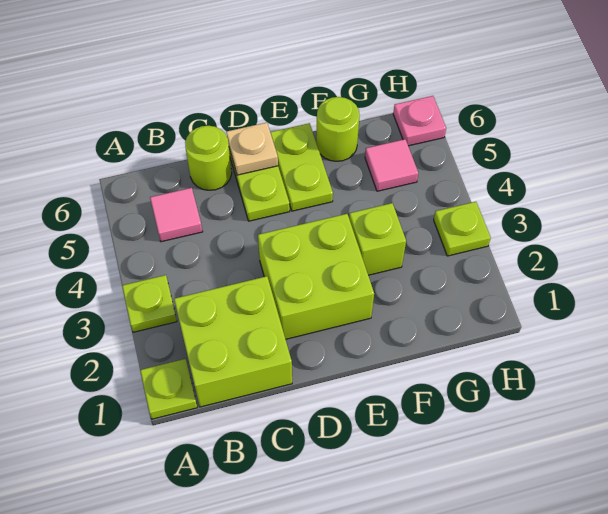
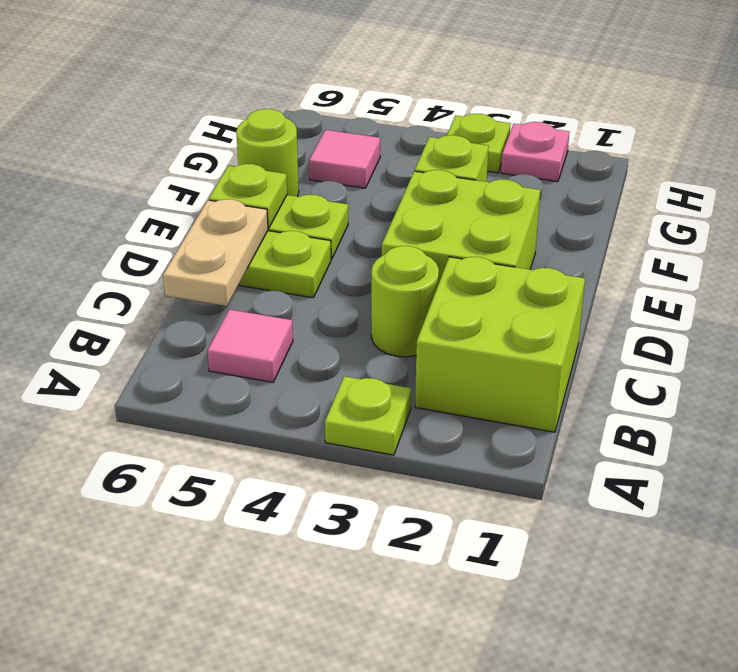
lime plate A1 level 1 -> lime plate E6 level 2
lime round brick C6 level 1 -> lime round brick C3 level 1
tan plate D6 level 2 -> tan plate C6:D6 level 2
pink plate H6 level 1 -> pink plate H2 level 1

